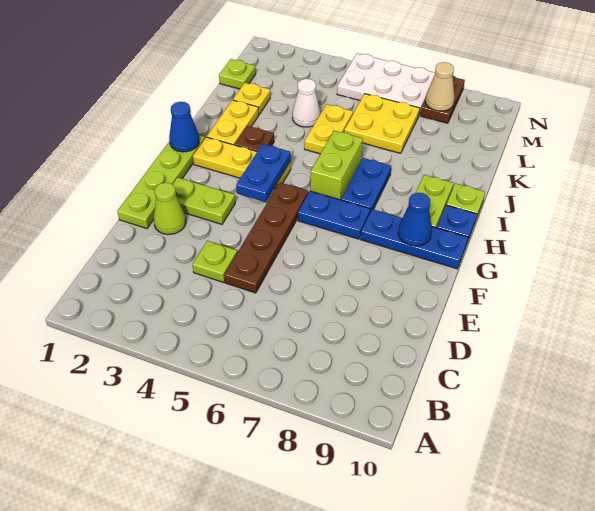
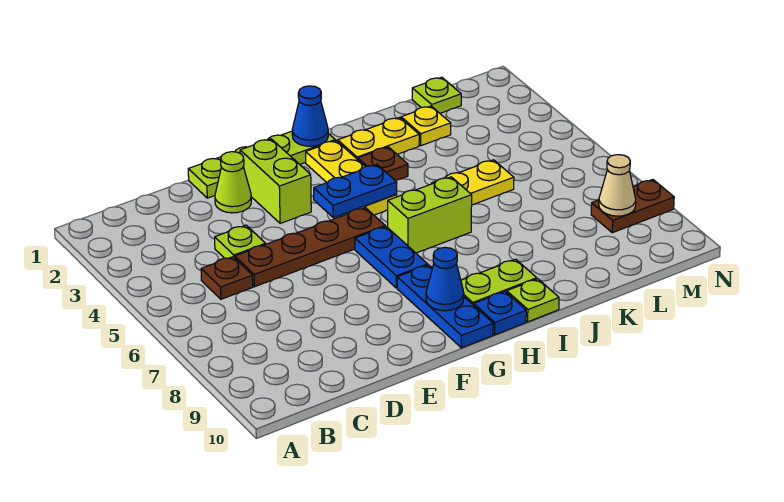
none -> brown plate C5 level 1
lime plate F2:F3 level 1 -> lime brick F2:F3 level 1
blue plate H7:I7 level 1 -> none
white cone K4 level 1 -> none
yellow plate K6:L7 level 1 -> none
white plate M5:N7 level 1 -> none

